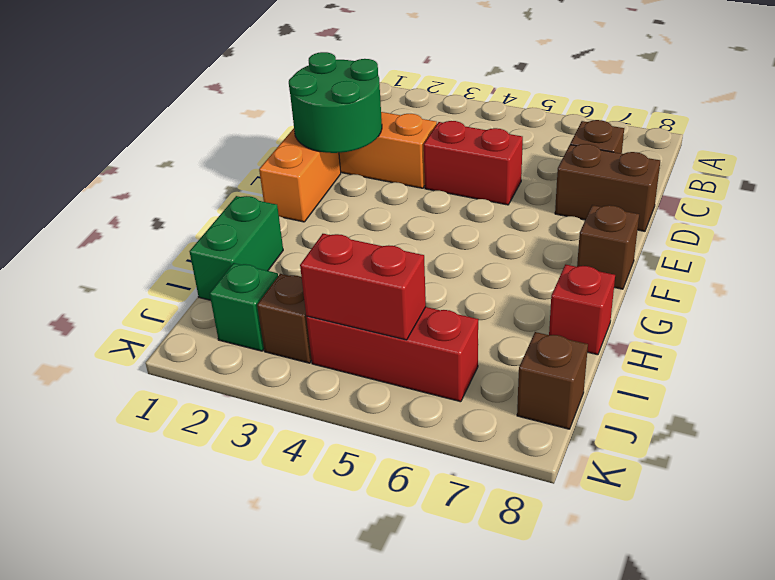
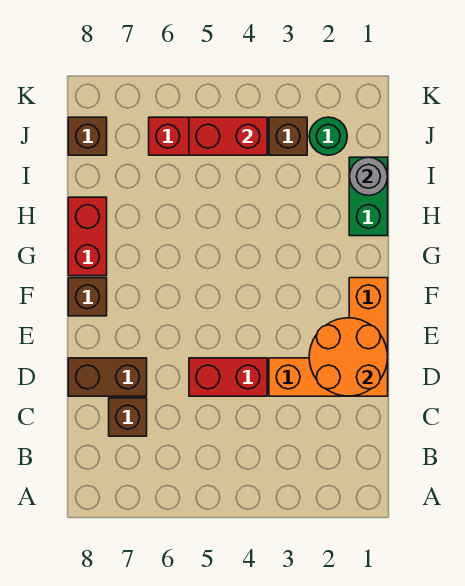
green round brick D1:E2 level 2 -> orange round brick D1:E2 level 2
red brick H8 level 1 -> red brick G8:H8 level 1
none -> grey round brick I1 level 2
green brick J2 level 1 -> green round brick J2 level 1

